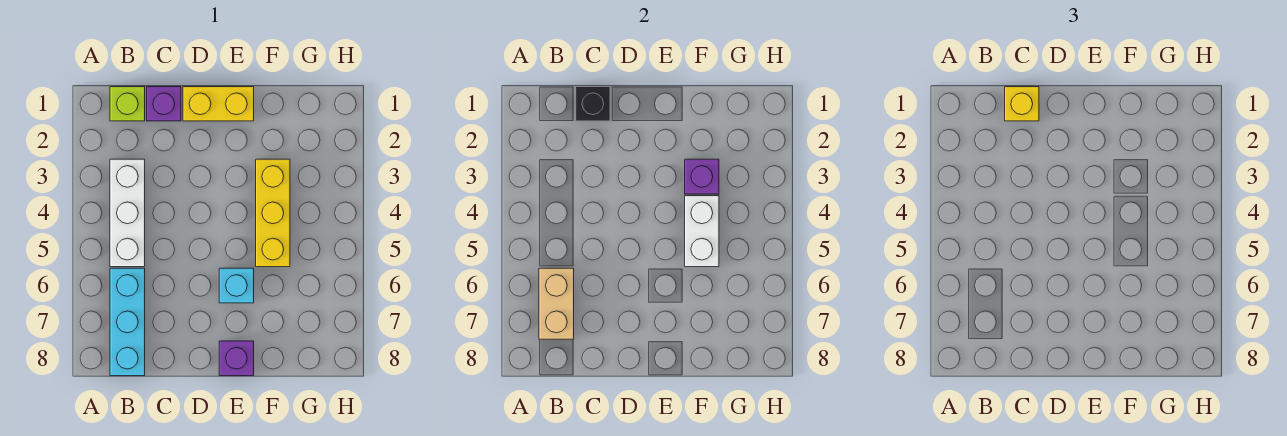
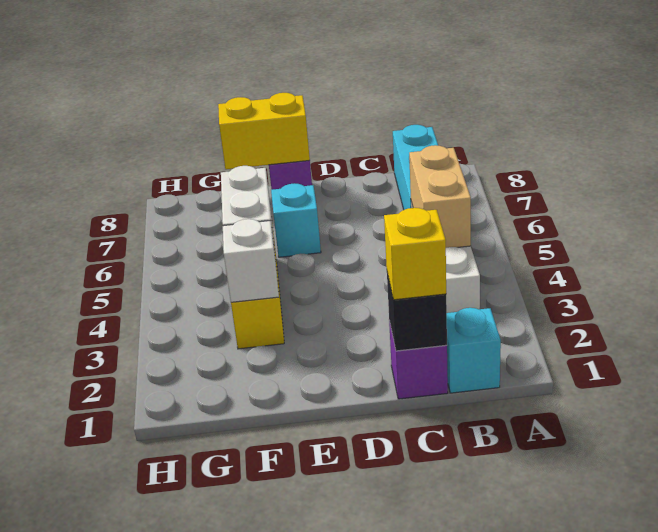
lime brick B1 level 1 -> cyan brick B1 level 1
tan brick B6:B7 level 2 -> tan brick B4:B5 level 2
yellow brick D1:E1 level 1 -> yellow brick E8:F8 level 2
purple brick F3 level 2 -> white brick F3 level 2

